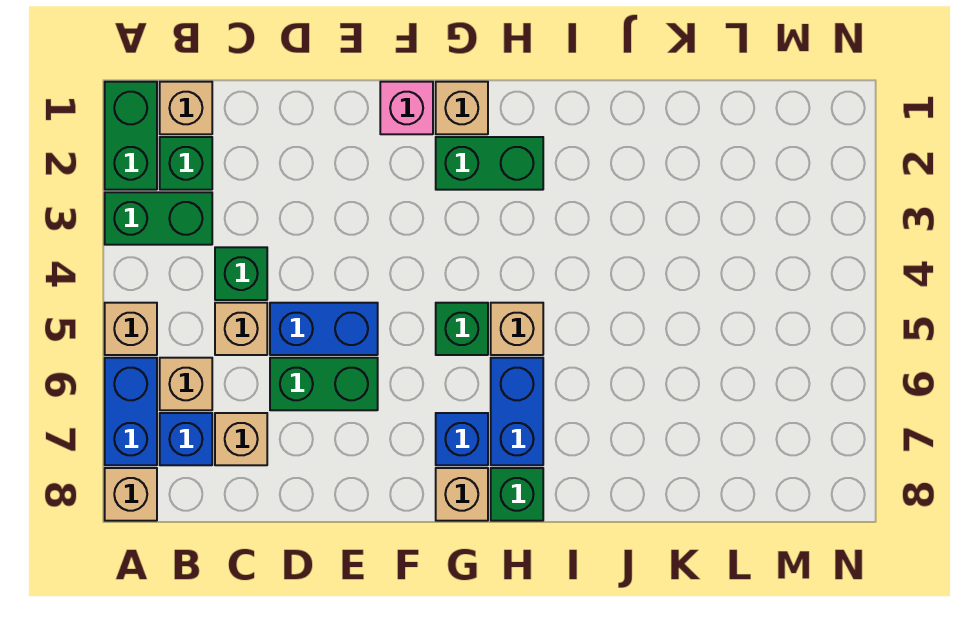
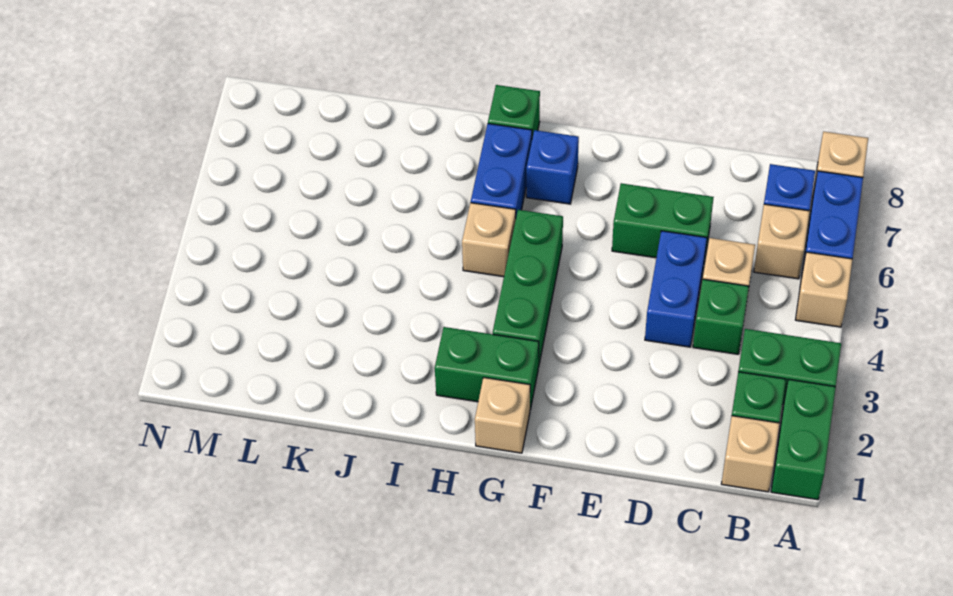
tan brick C7 level 1 -> none
blue brick D5:E5 level 1 -> blue brick D4:D5 level 1
pink brick F1 level 1 -> none
green brick G5 level 1 -> green brick G3:G5 level 1
tan brick G8 level 1 -> none

